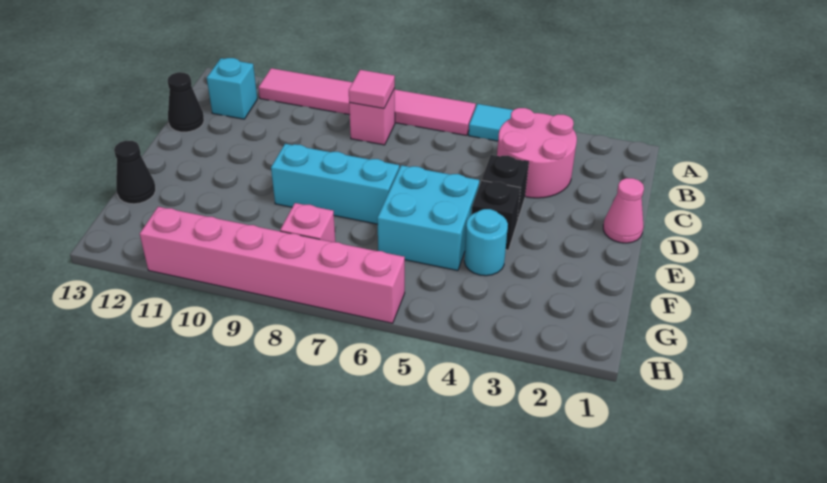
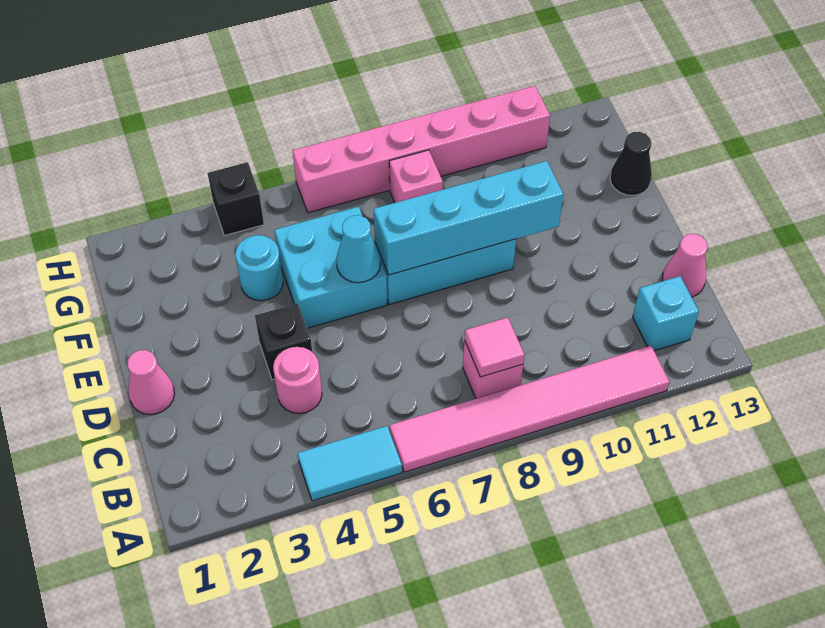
pink round brick B3:C4 level 1 -> pink round brick C4 level 1
black cone C13 level 1 -> pink cone C13 level 1
black brick E4 level 1 -> black brick H4 level 1
none -> cyan cone E6 level 2
none -> cyan brick E7:E10 level 2

